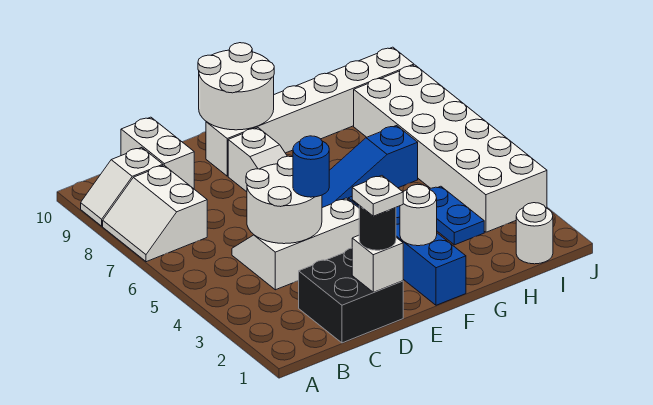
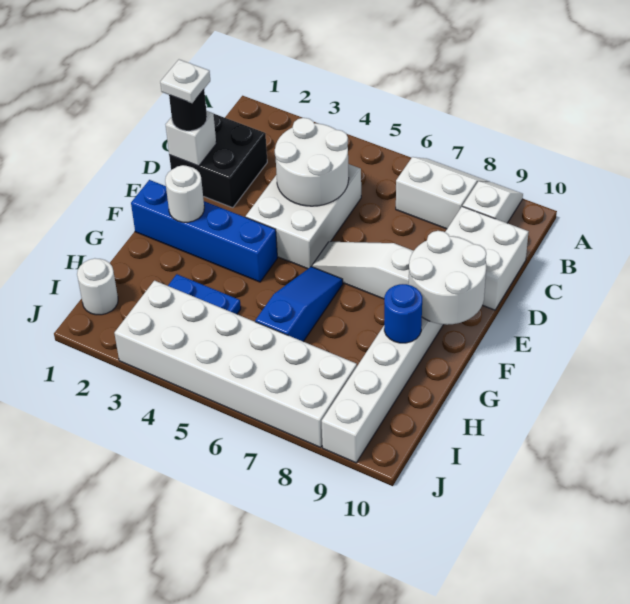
white slope C4:E5 level 1 top 4 -> white brick C4:E5 level 1
white brick C9:C10 level 1 -> white brick C9:D10 level 1
blue round brick D4 level 3 -> blue round brick G9 level 2

